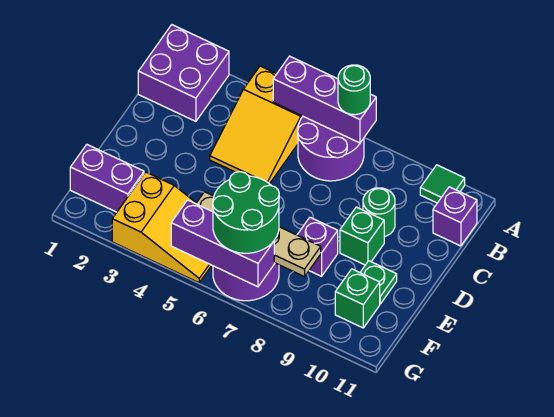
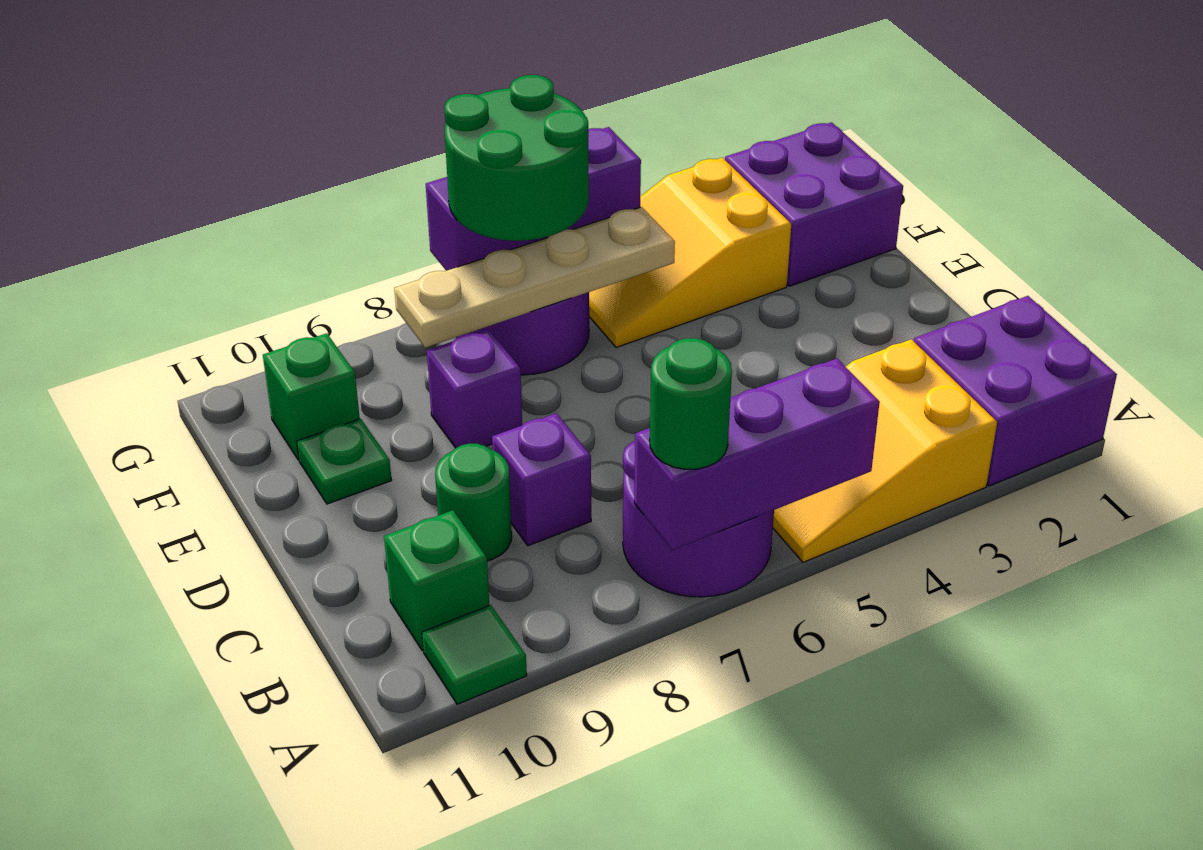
yellow slope A4:C5 level 1 top A -> yellow slope A3:B5 level 1 top 3
purple brick B11 level 1 -> purple brick C8 level 1
green brick D9 level 1 -> green brick B10 level 1
purple brick F1:F2 level 1 -> purple brick F1:G2 level 1

